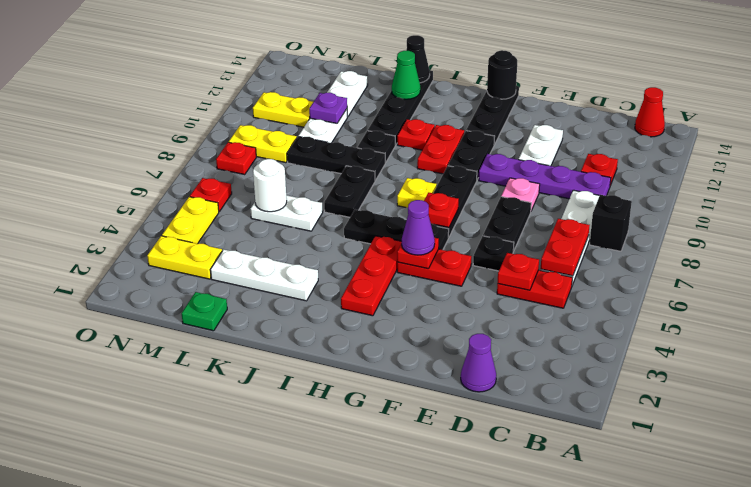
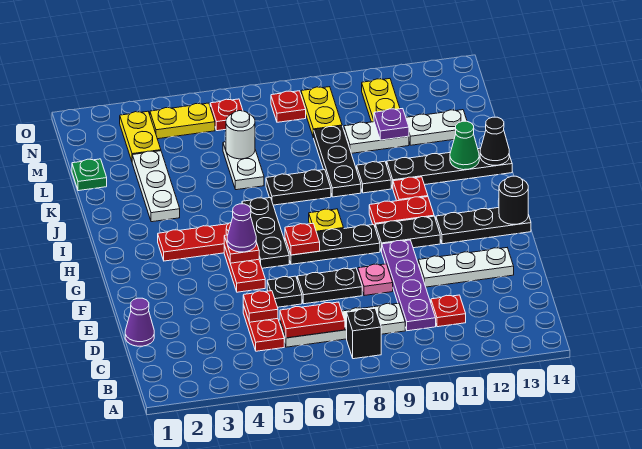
red cone B14 level 1 -> none
white plate E11:E12 level 1 -> white plate E11:E13 level 1

